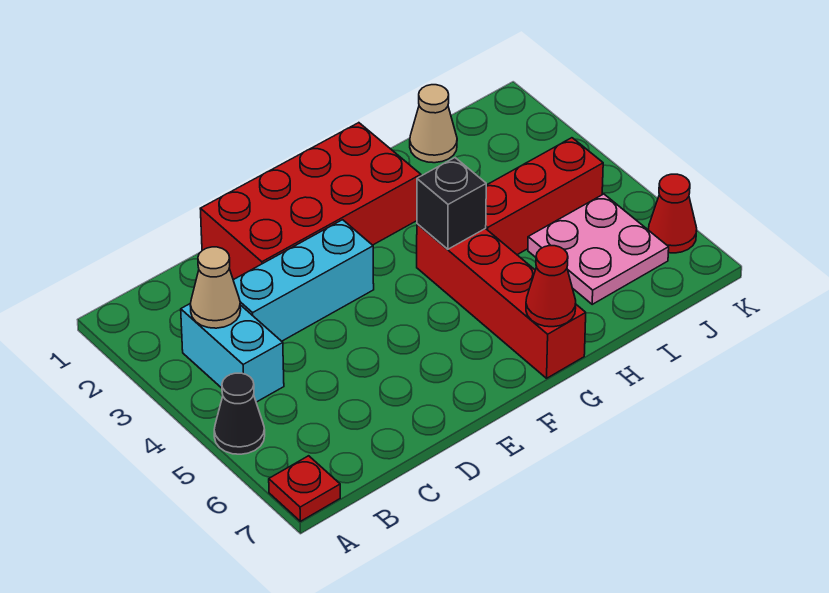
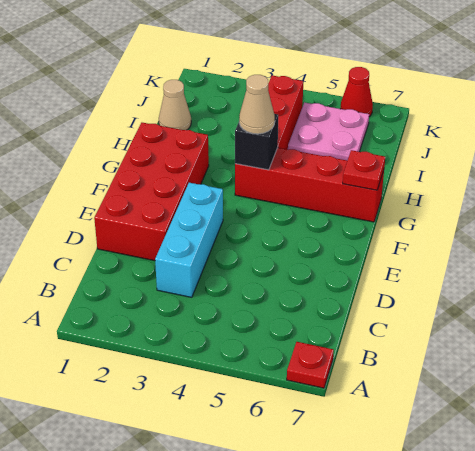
black cone A5 level 1 -> none
cyan brick B3:B4 level 1 -> none
tan cone B3 level 2 -> tan cone G4 level 3
red cone G7 level 2 -> red plate G7 level 2

